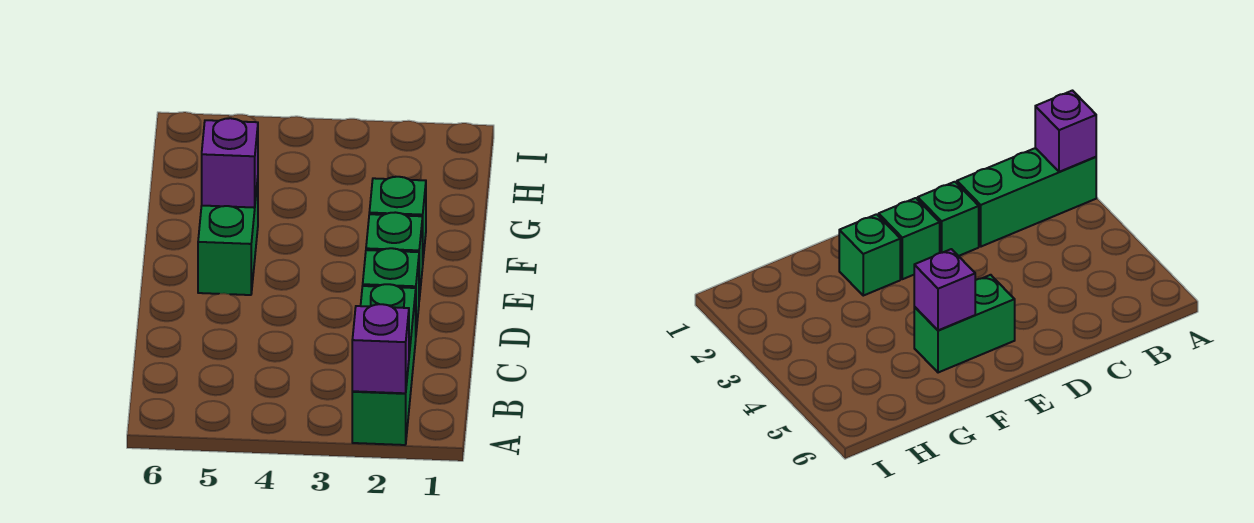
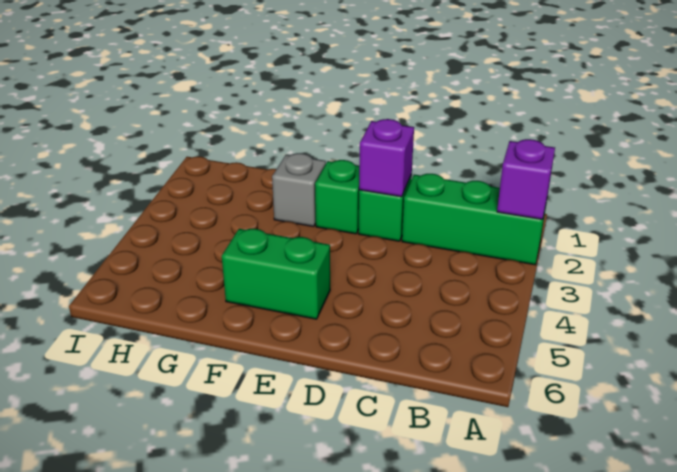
green brick F2 level 1 -> grey brick F2 level 1
purple brick F5 level 2 -> purple brick D2 level 2

